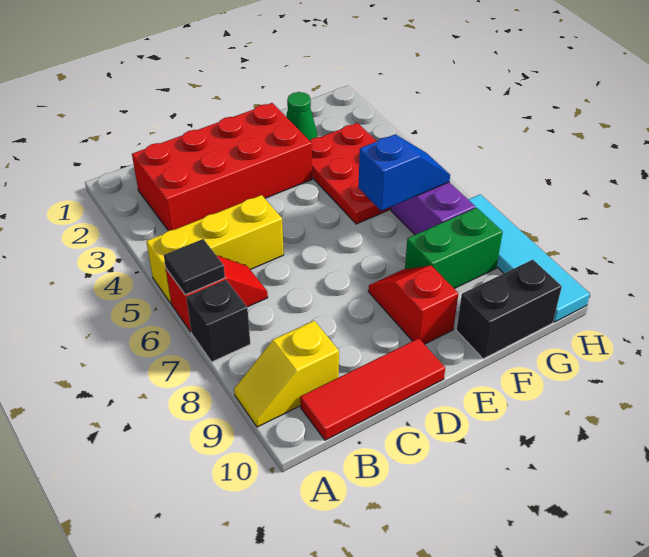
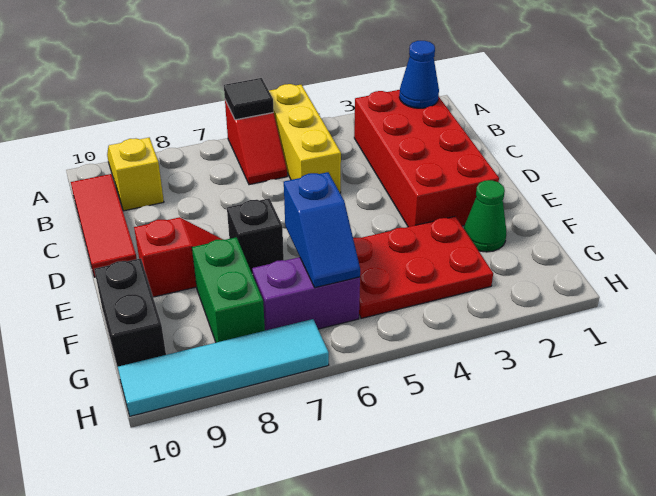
black brick A7 level 1 -> black brick E7 level 1
none -> blue cone B2 level 2

